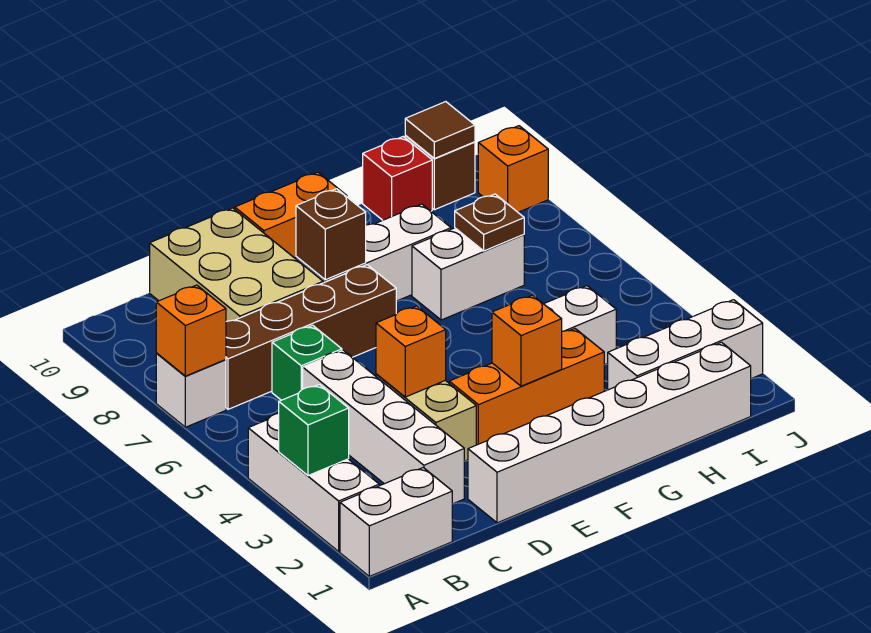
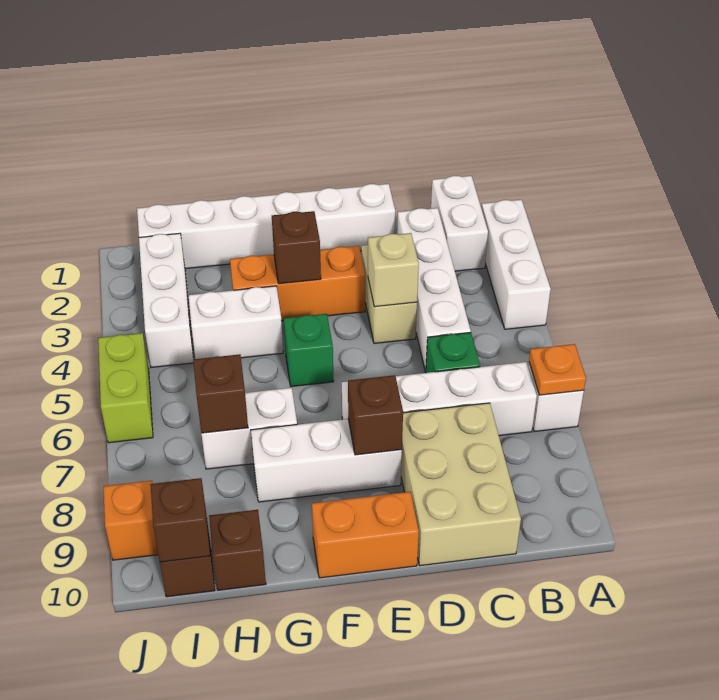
white brick A1:B1 level 1 -> white brick B1:B2 level 1
green brick A3 level 2 -> green brick F5 level 1
orange brick A7 level 2 -> orange plate A7 level 2
brown brick B7:E7 level 1 -> white brick B7:E7 level 1
orange brick D4 level 2 -> tan brick D4 level 2
orange brick F3 level 2 -> brown brick F3 level 2
white brick H2:J2 level 1 -> white brick I2:I4 level 1
brown plate H7 level 2 -> brown brick H7 level 2
red brick H10 level 1 -> brown brick H10 level 1
brown tile I10 level 2 -> brown brick I10 level 2
none -> lime brick J5:J6 level 1

